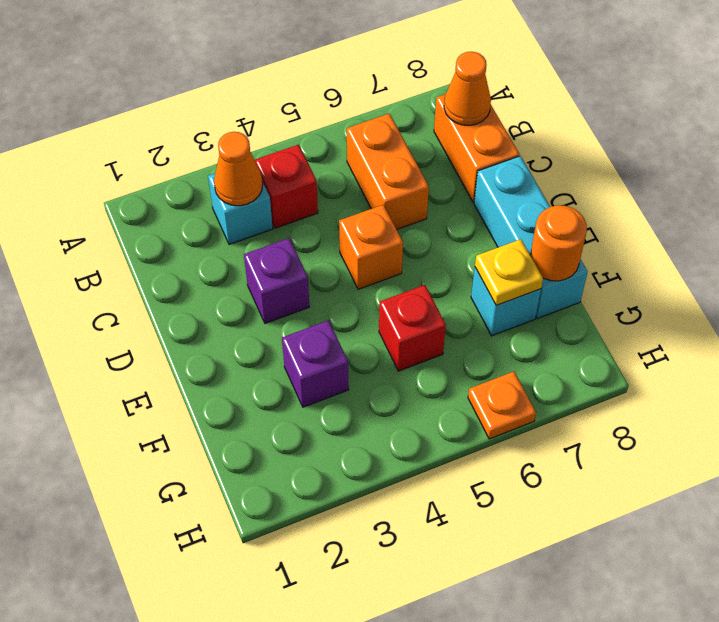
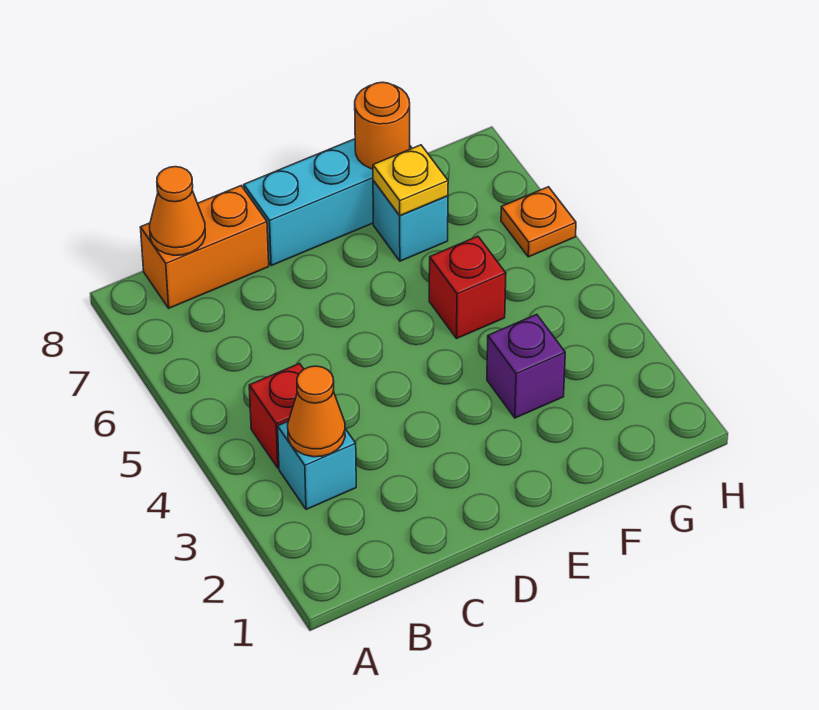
orange brick B6:C6 level 1 -> none
purple brick D3 level 1 -> none
orange brick D5 level 1 -> none

